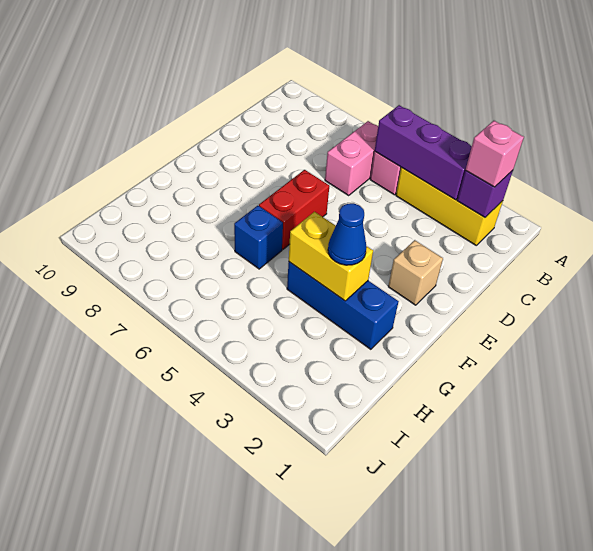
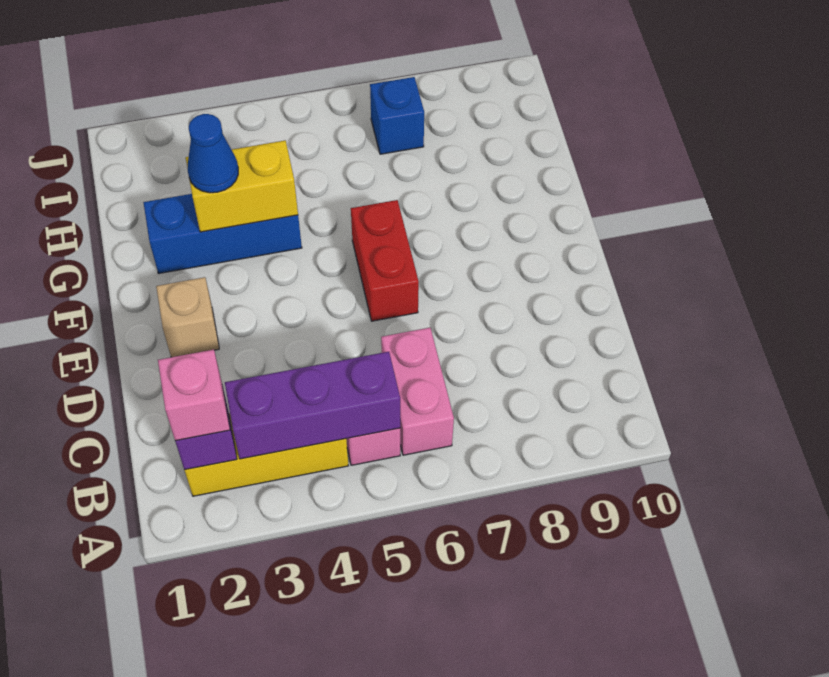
blue brick G6 level 1 -> blue brick I7 level 1

